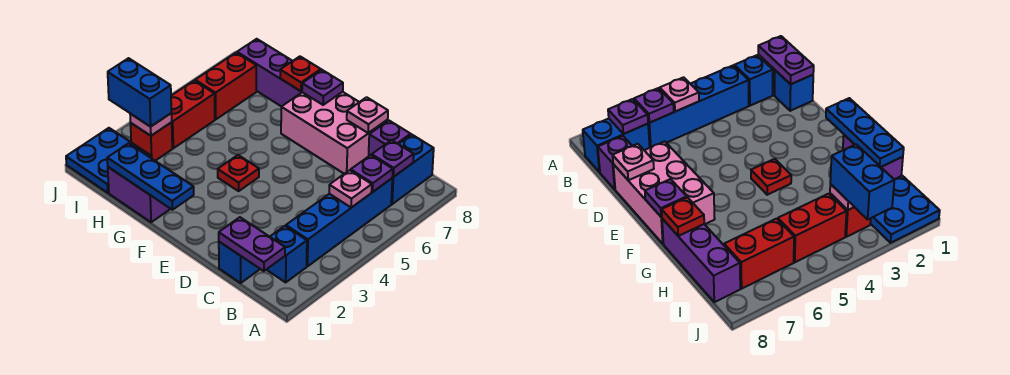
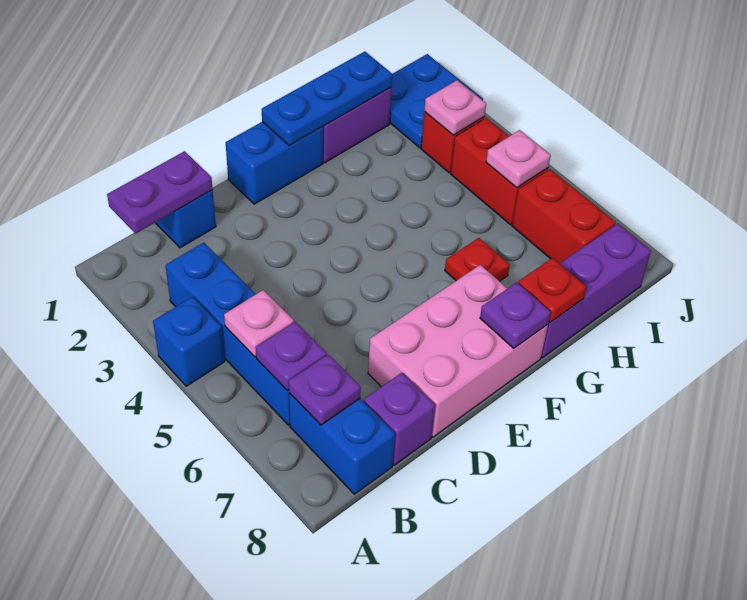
blue brick B2 level 1 -> blue brick A4 level 1
pink plate D8 level 2 -> pink plate I5 level 2
red plate F4 level 1 -> red plate G6 level 1
blue brick I3:J3 level 3 -> blue brick E1:F1 level 1

